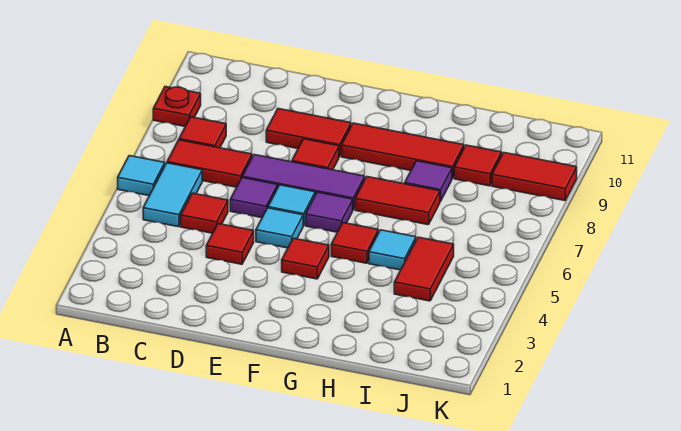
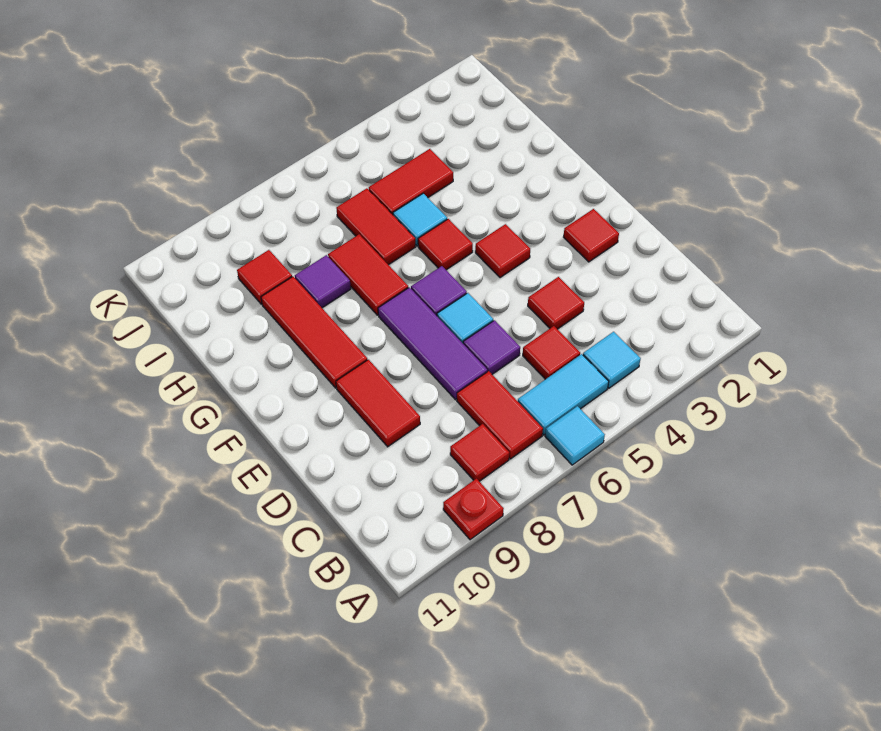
cyan tile E5 level 1 -> cyan tile B4 level 1
red tile E8 level 1 -> red tile E2 level 1
red tile J9:K9 level 1 -> red tile H6:I6 level 1

